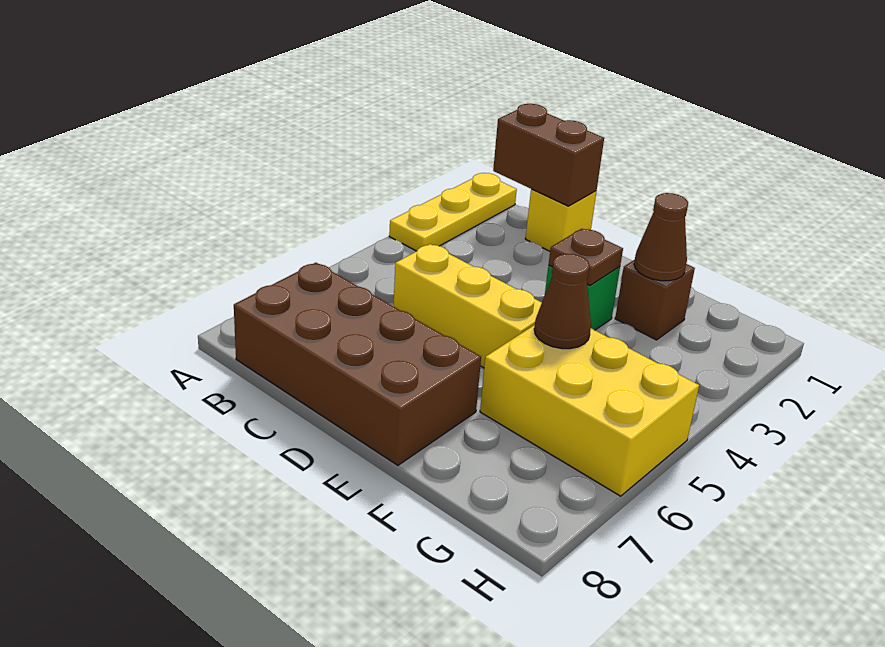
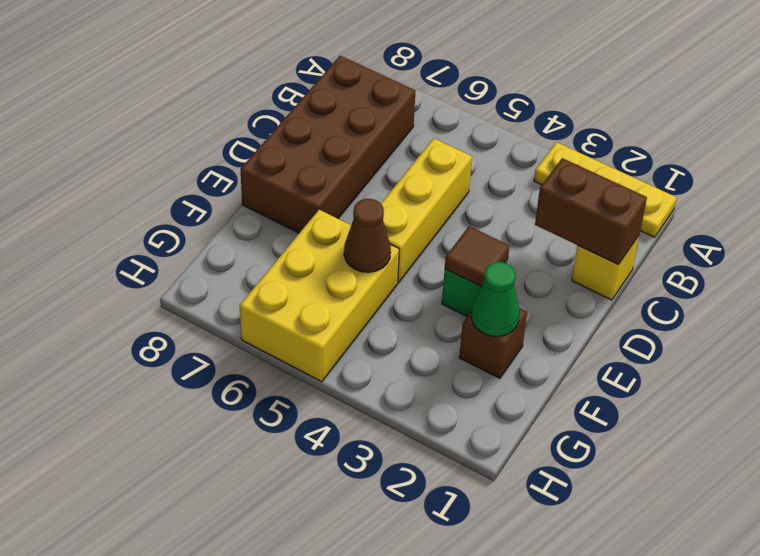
brown brick B1:C1 level 2 -> brown brick C1:C2 level 2
brown plate E3 level 2 -> brown tile E3 level 2
brown cone F2 level 2 -> green cone F2 level 2

